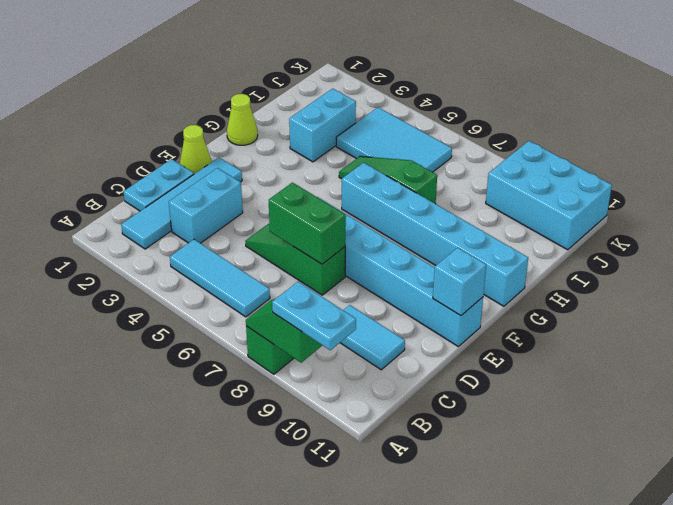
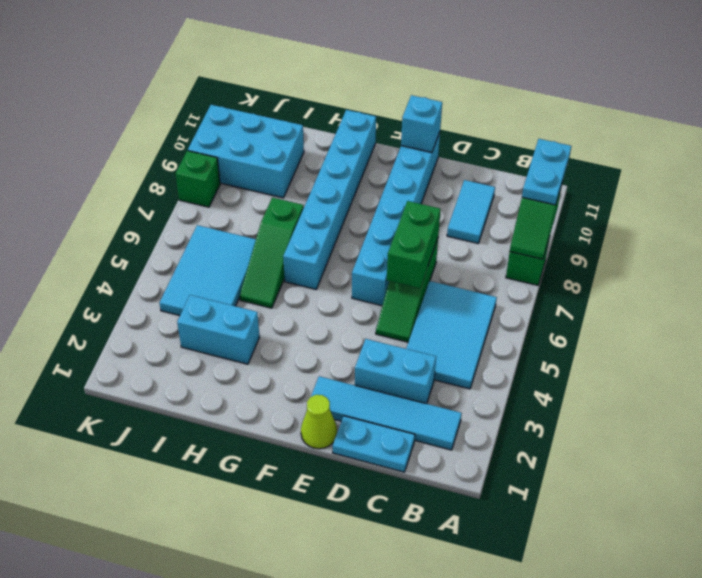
cyan tile B4:B6 level 1 -> cyan tile B4:C6 level 1
lime cone G1 level 1 -> none
cyan brick J9:K11 level 1 -> cyan brick I9:K10 level 1
none -> green brick K8 level 1

